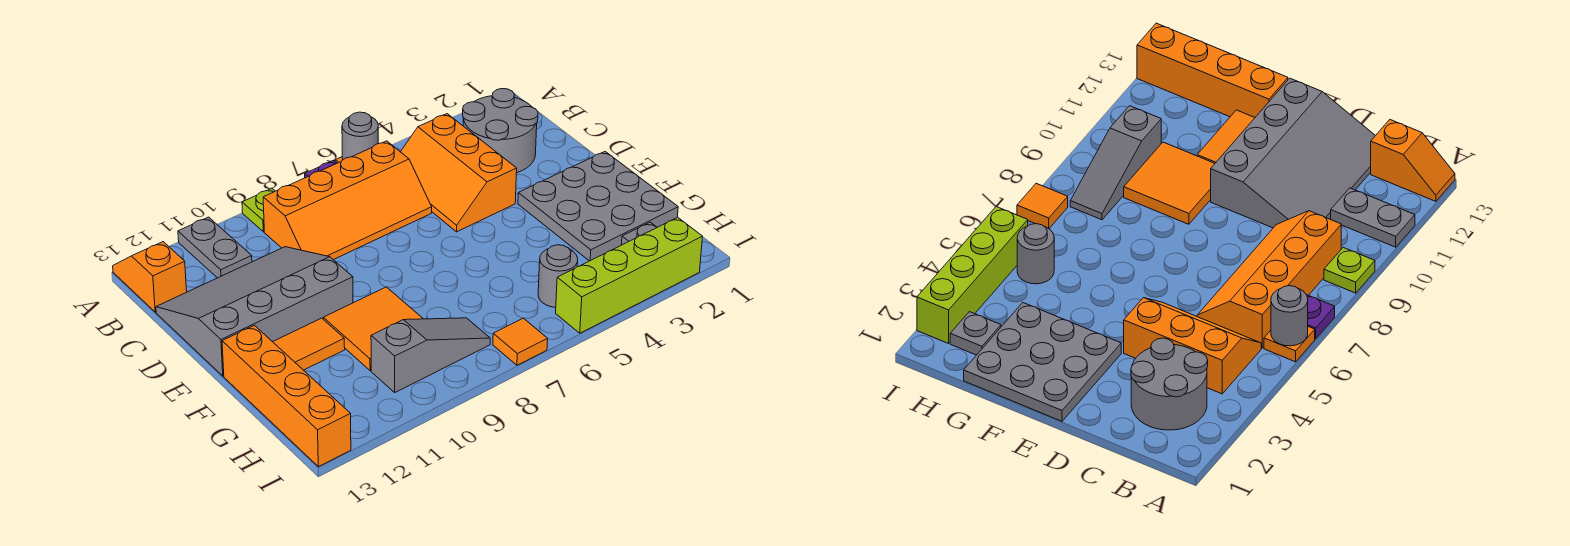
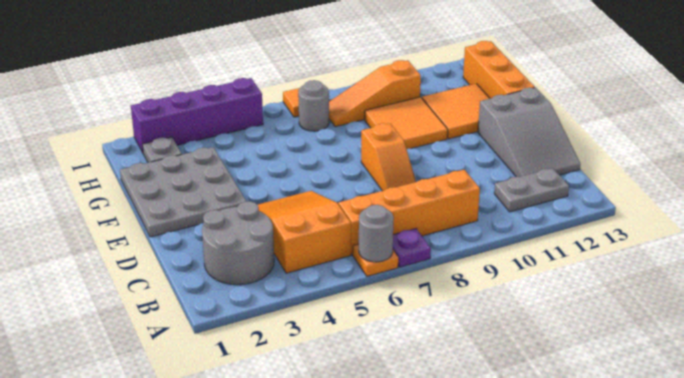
lime plate A9 level 1 -> none
grey plate A11:B11 level 1 -> grey plate B11:B12 level 1
orange slope A13:B13 level 1 top B -> orange slope D8:E8 level 1 top E
orange slope B4:D5 level 1 top 4 -> orange slope B4:D5 level 1 top B
grey slope C10:E13 level 1 top E -> grey slope C12:E13 level 1 top E
orange tile F11:F12 level 1 -> orange tile F11:G12 level 1
orange brick F13:I13 level 1 -> orange brick F13:H13 level 1
grey round brick H5 level 1 -> grey round brick H7 level 1
grey slope H8:H10 level 1 top 10 -> orange slope H8:H10 level 1 top 10
lime brick I2:I5 level 1 -> purple brick I2:I5 level 1

